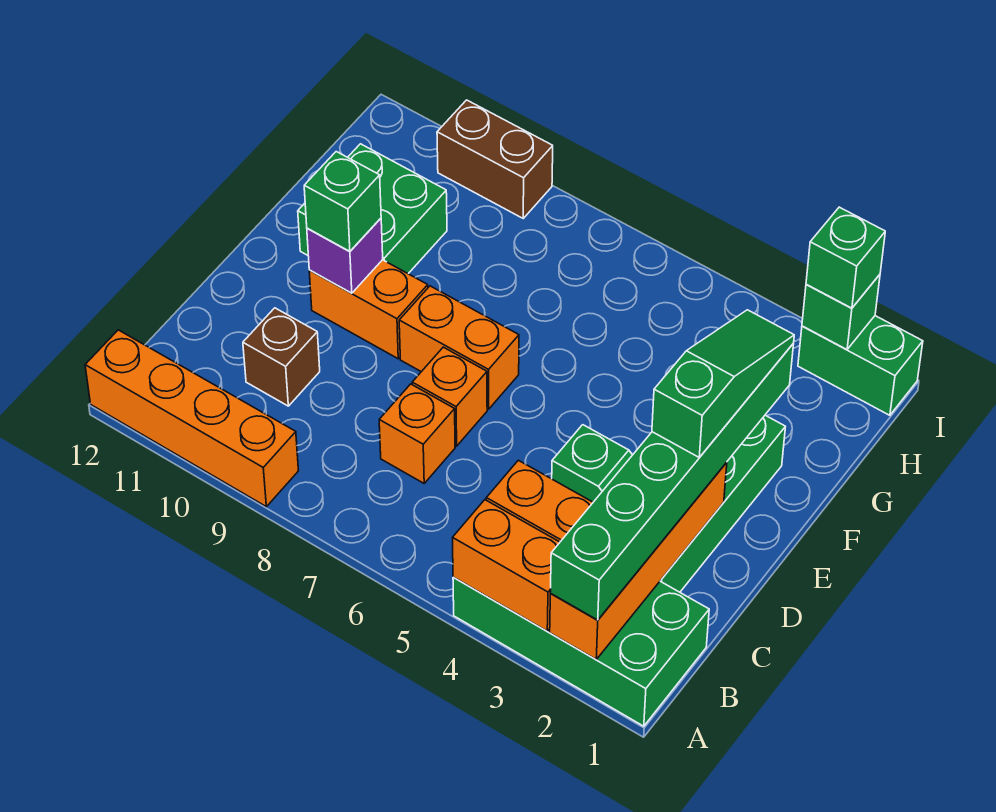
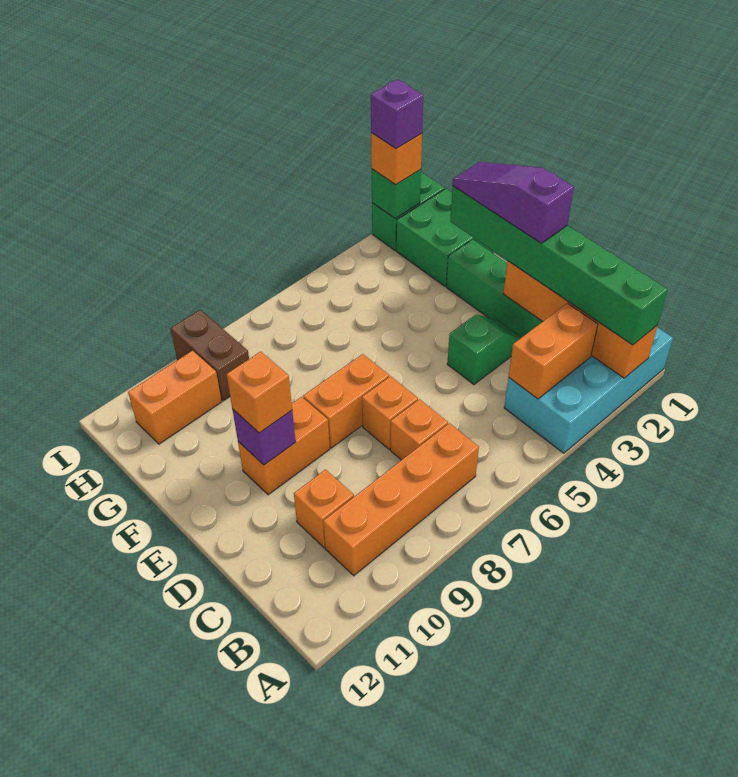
green brick A1:B4 level 1 -> cyan brick A1:B4 level 1
orange brick A3:A4 level 2 -> orange brick H10:H11 level 1
orange brick A9:A12 level 1 -> orange brick B7:B10 level 1
brown brick C10 level 1 -> orange brick C10 level 1
green slope D2:F2 level 4 top D -> purple slope D2:F2 level 4 top D
green brick E10 level 3 -> orange brick E10 level 3
green brick F10:G11 level 1 -> green brick G1:H2 level 1
green brick I2 level 3 -> orange brick I2 level 3
none -> purple brick I2 level 4
brown brick I9:I10 level 1 -> brown brick H9:I9 level 1

